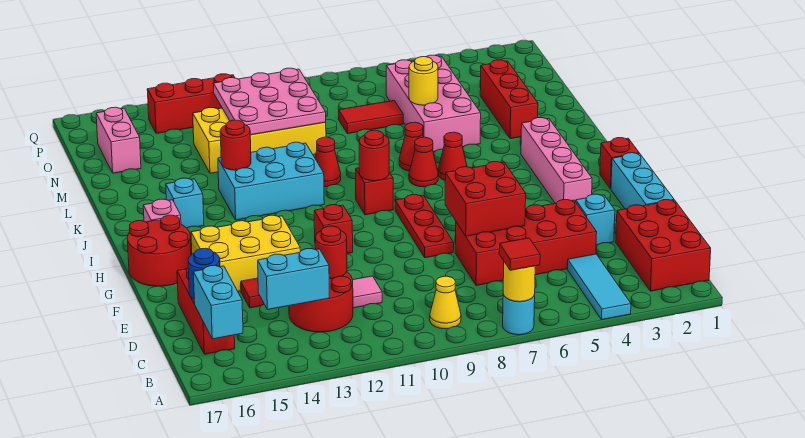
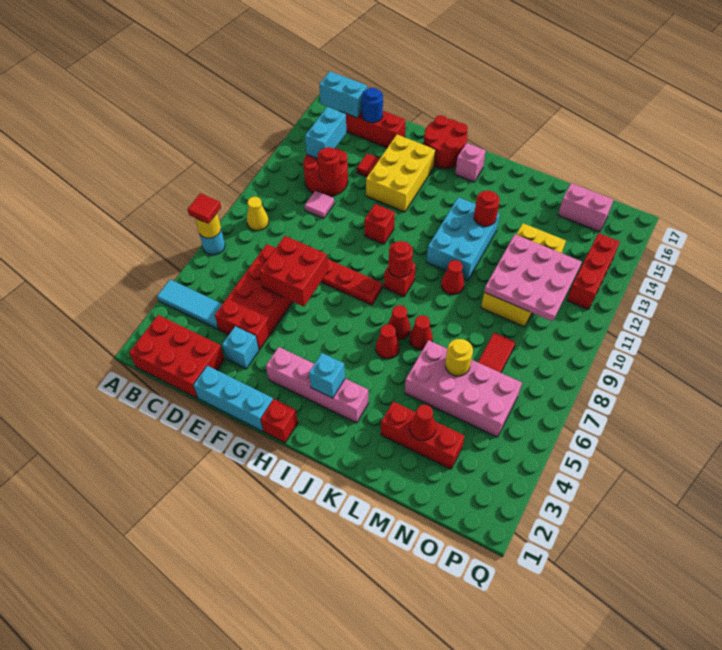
cyan brick J15 level 1 -> cyan brick I3 level 2
none -> red cone M3 level 2

